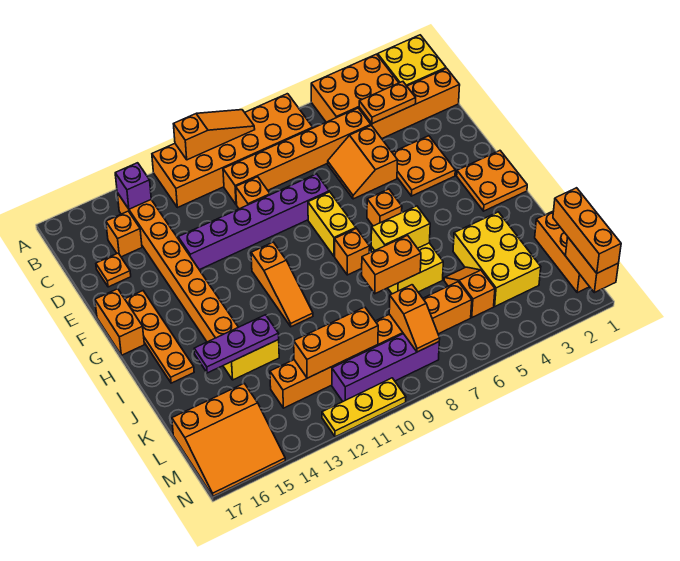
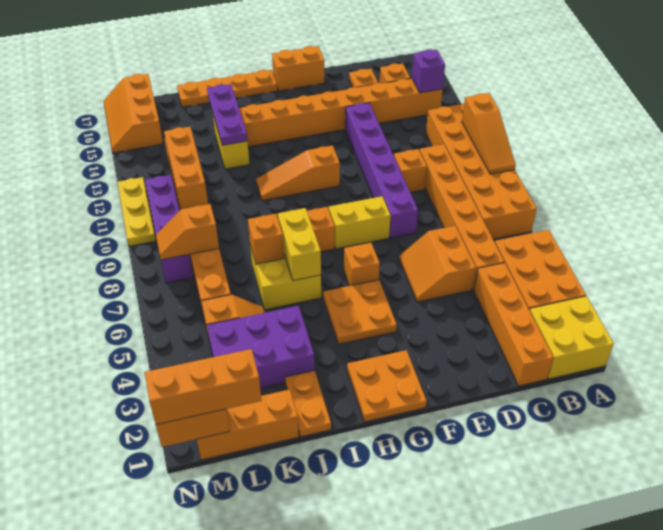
orange plate C3:C4 level 2 -> orange plate J1:J2 level 1
orange slope D5:E6 level 1 top 5 -> orange slope D5:E6 level 1 top D
orange plate E3:F4 level 1 -> orange plate G4:H5 level 1
orange plate F16:I16 level 1 -> orange plate H17:K17 level 1
yellow brick J3:L4 level 1 -> purple brick J3:L4 level 1
orange brick J7:J8 level 2 -> orange brick J7 level 2
orange slope L15:N17 level 1 top L -> orange slope M15:N17 level 1 top M

